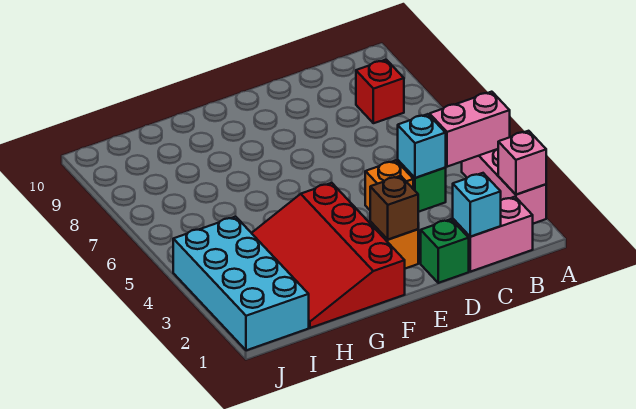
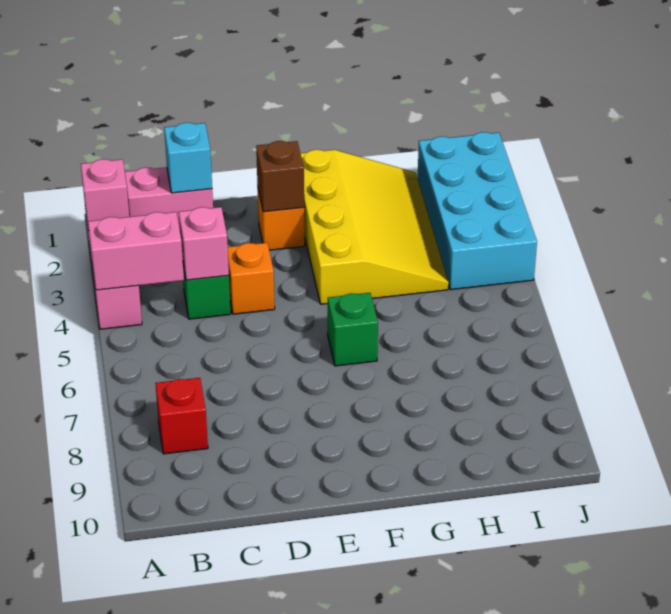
cyan brick C4 level 2 -> pink brick C4 level 2
green brick D1 level 1 -> green brick F6 level 1
red slope F1:H4 level 1 top F -> yellow slope F1:H4 level 1 top F

